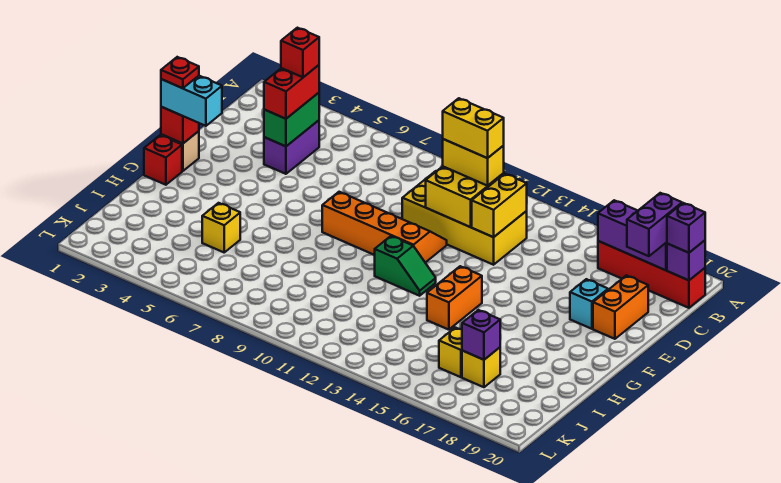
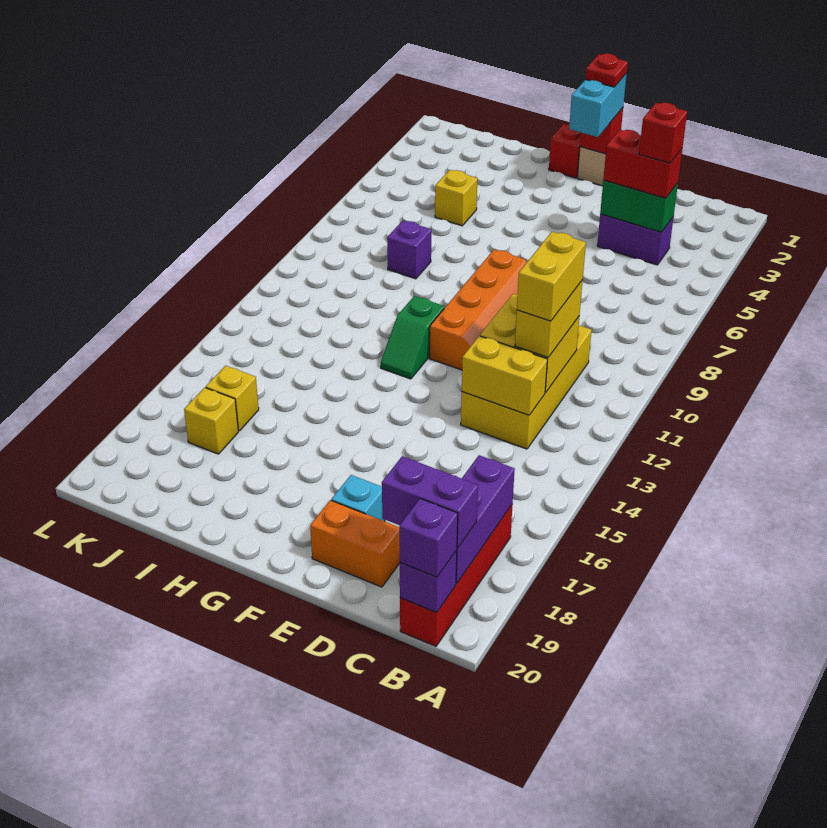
orange brick G14:H14 level 1 -> none
purple brick J17 level 2 -> purple brick I8 level 1

